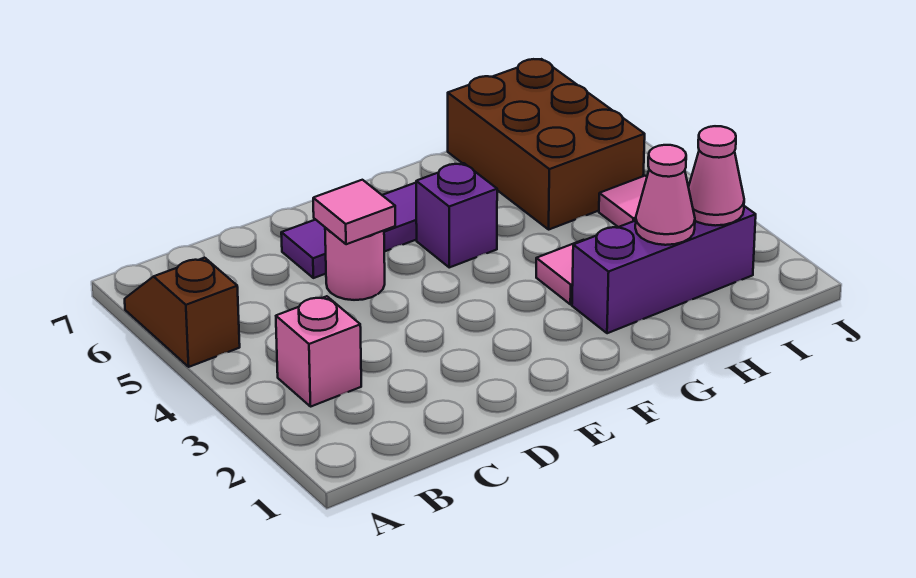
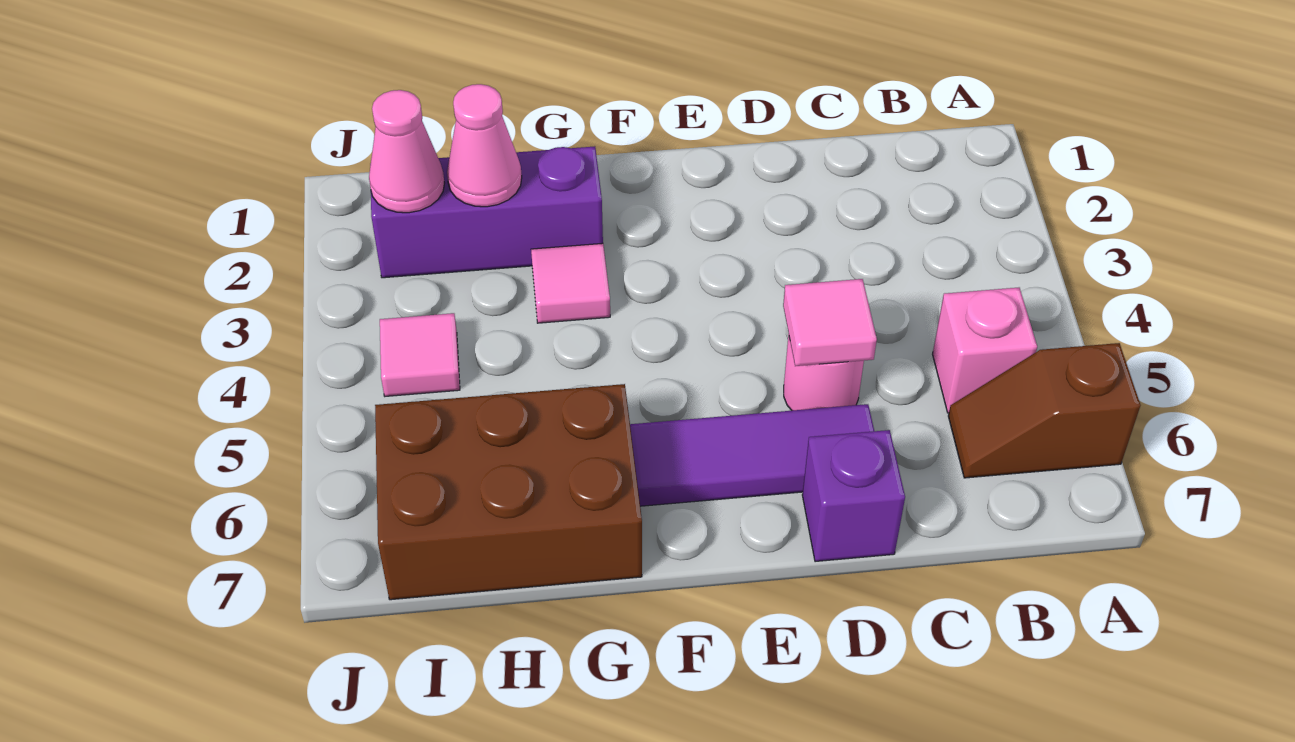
brown slope A5:A6 level 1 top 5 -> brown slope A6:B6 level 1 top A
pink brick B3 level 1 -> pink brick B5 level 1
purple brick F5 level 1 -> purple brick D7 level 1
brown brick H5:I7 level 1 -> brown brick G6:I7 level 1

